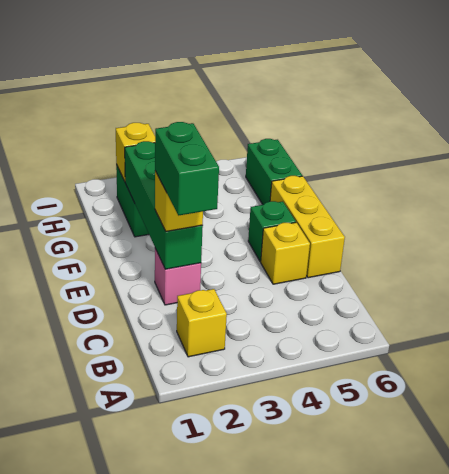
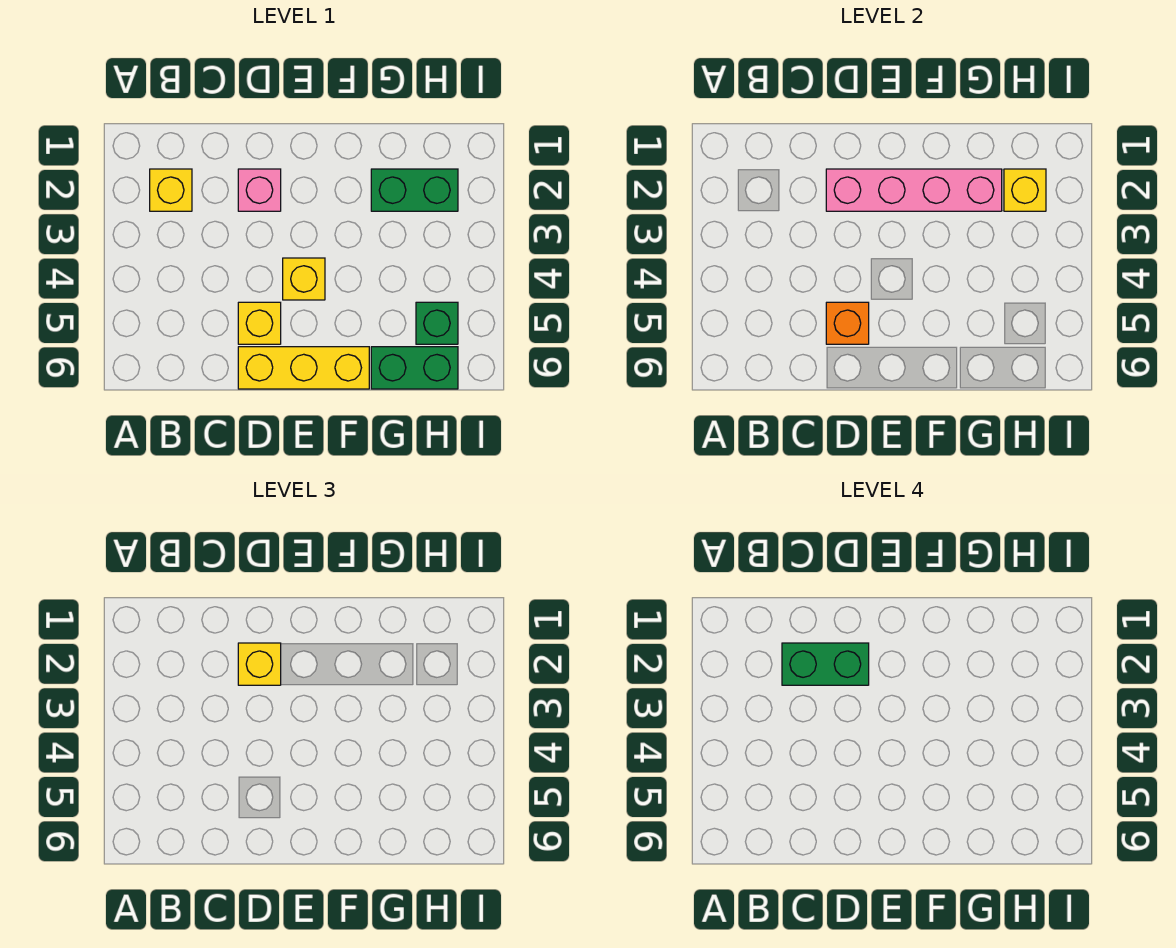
green brick D2:G2 level 2 -> pink brick D2:G2 level 2
none -> orange brick D5 level 2
none -> yellow brick E4 level 1
green brick E5 level 1 -> green brick H5 level 1

